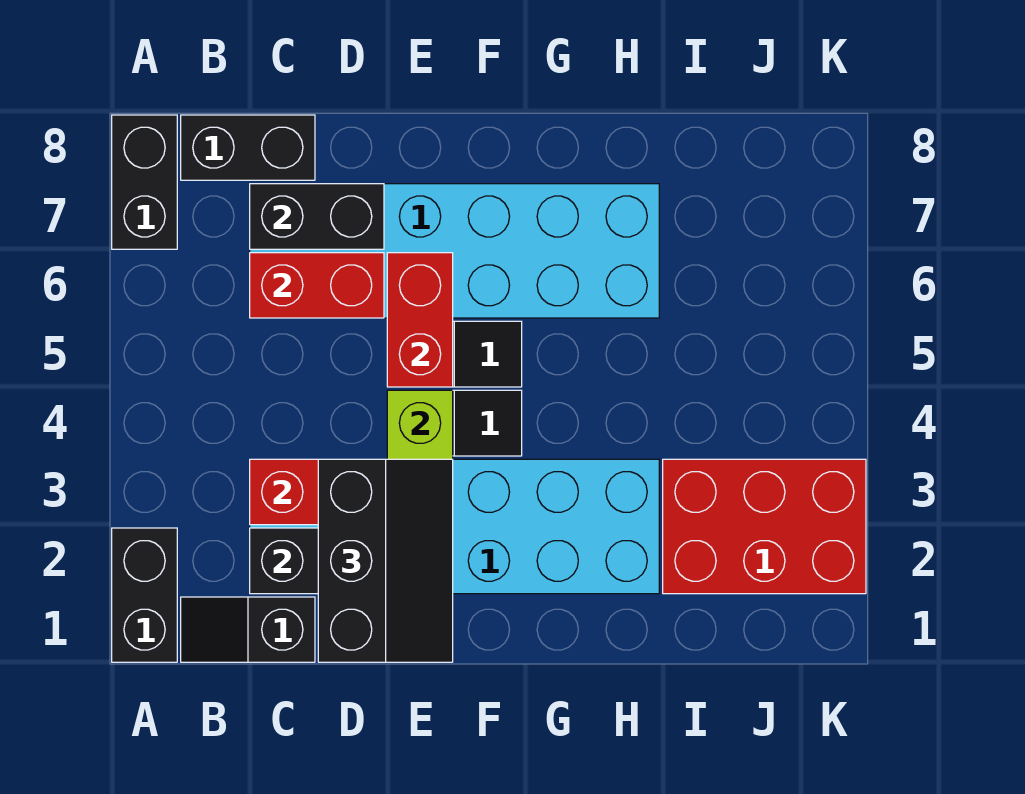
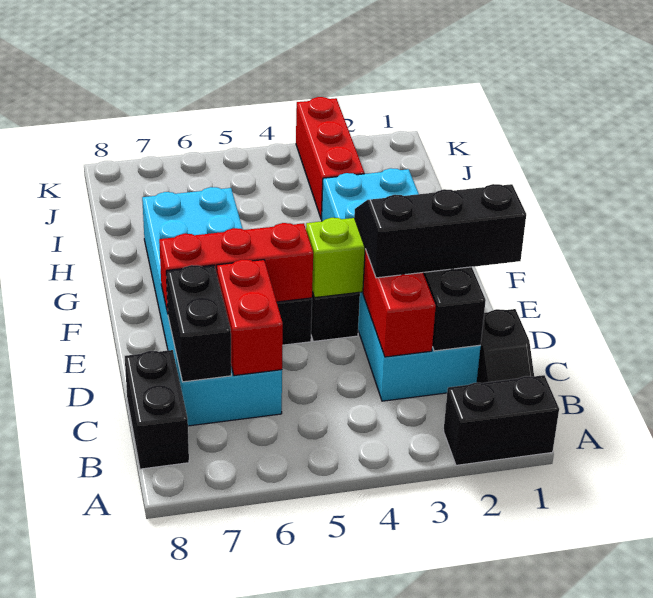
black brick A7:A8 level 1 -> none
red brick E5:E6 level 2 -> red brick E5:E7 level 2
red brick I2:K3 level 1 -> red brick I3:K3 level 1

